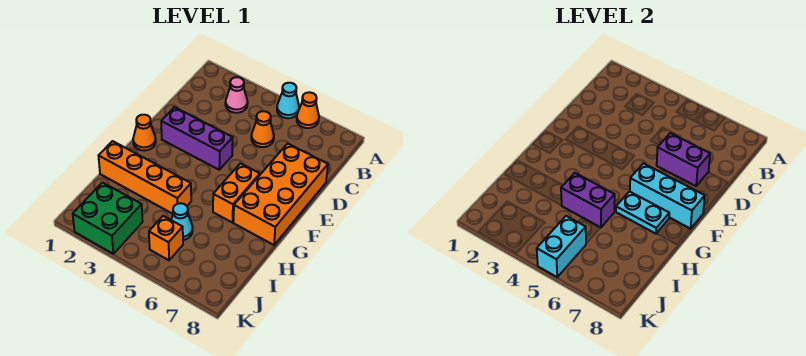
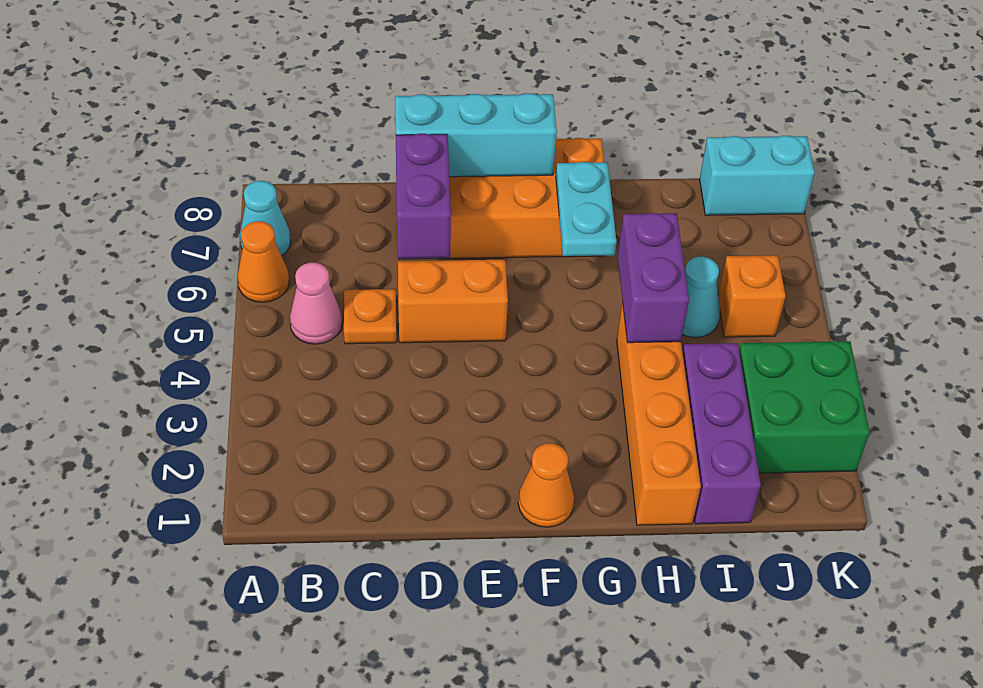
cyan cone A5 level 1 -> cyan cone A7 level 1
pink cone B3 level 1 -> pink cone B5 level 1
orange cone C5 level 1 -> orange plate C5 level 1
purple brick E2:E4 level 1 -> purple brick I1:I3 level 1
orange brick F6:G6 level 1 -> orange brick D5:E5 level 1
cyan brick F6:F8 level 2 -> cyan brick D8:F8 level 2
cyan brick J5:K5 level 2 -> cyan brick J8:K8 level 1

